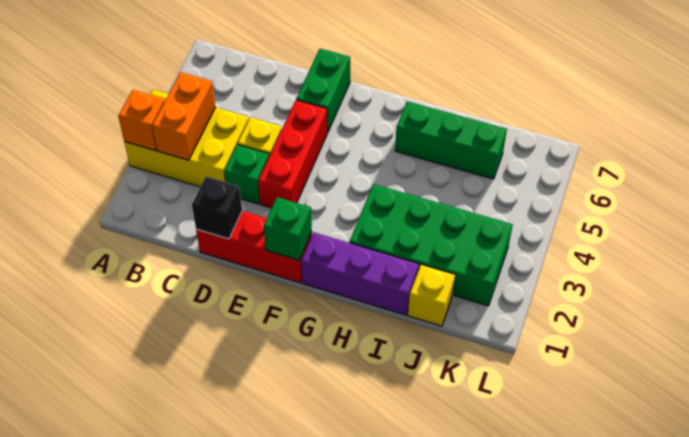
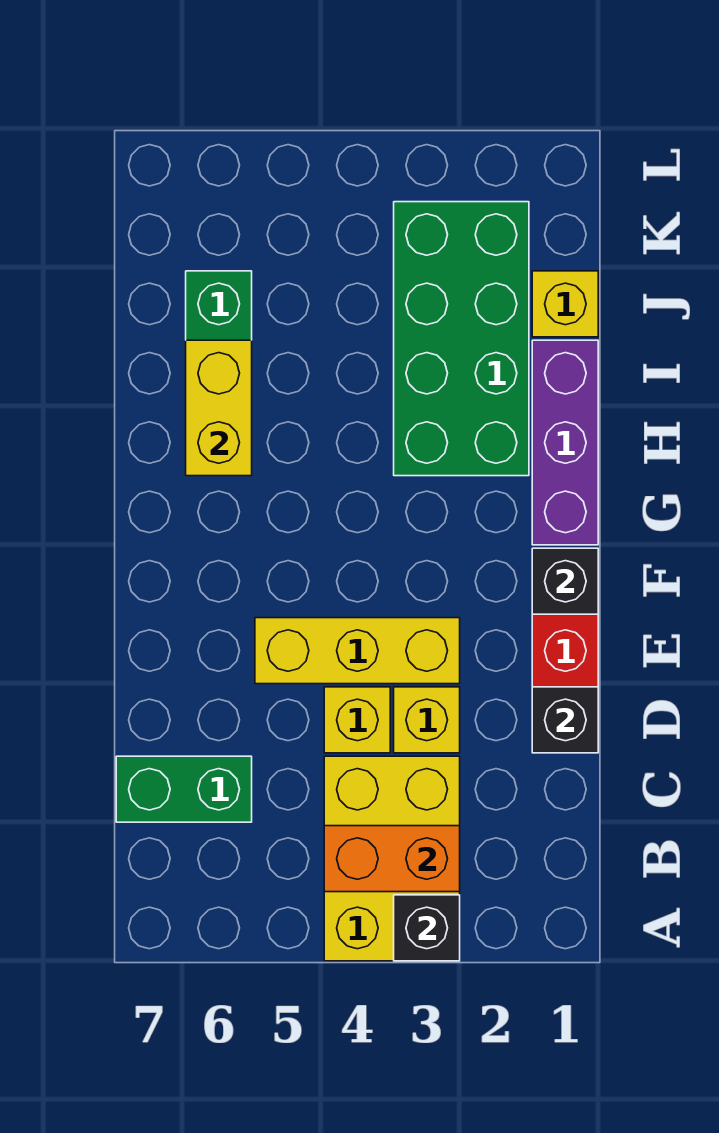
orange brick A3 level 2 -> black brick A3 level 2
green brick D3 level 1 -> yellow brick D3 level 1
red brick E3:E5 level 1 -> yellow brick E3:E5 level 1
green brick E6:E7 level 1 -> green brick C6:C7 level 1
green brick F1 level 2 -> black brick F1 level 2
none -> yellow brick H6:I6 level 2

